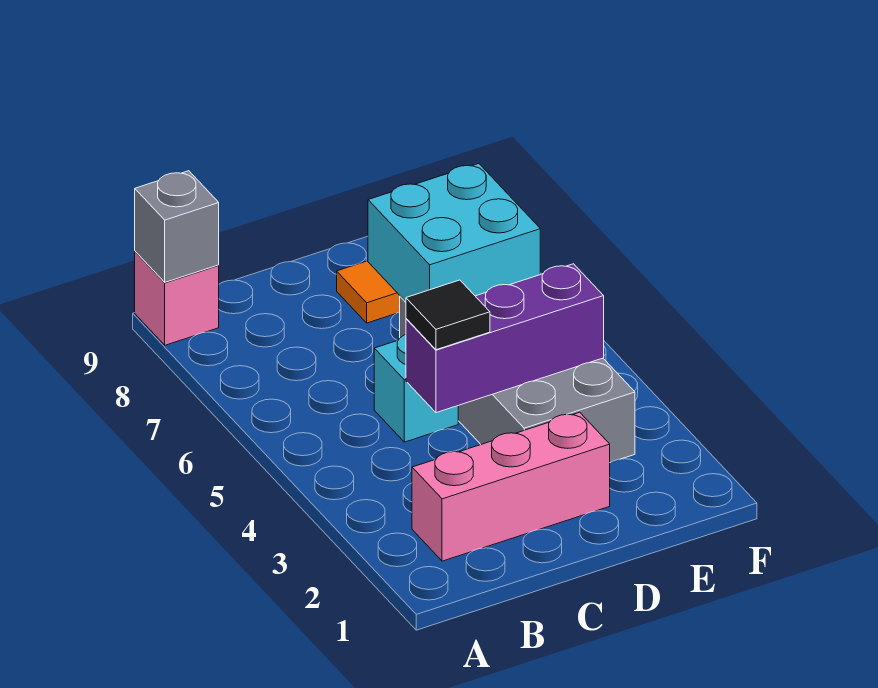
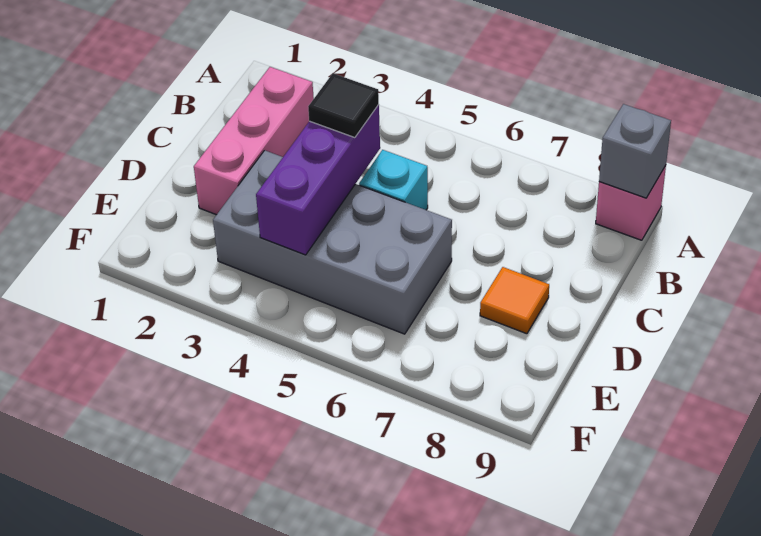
cyan brick D6:E7 level 2 -> none

